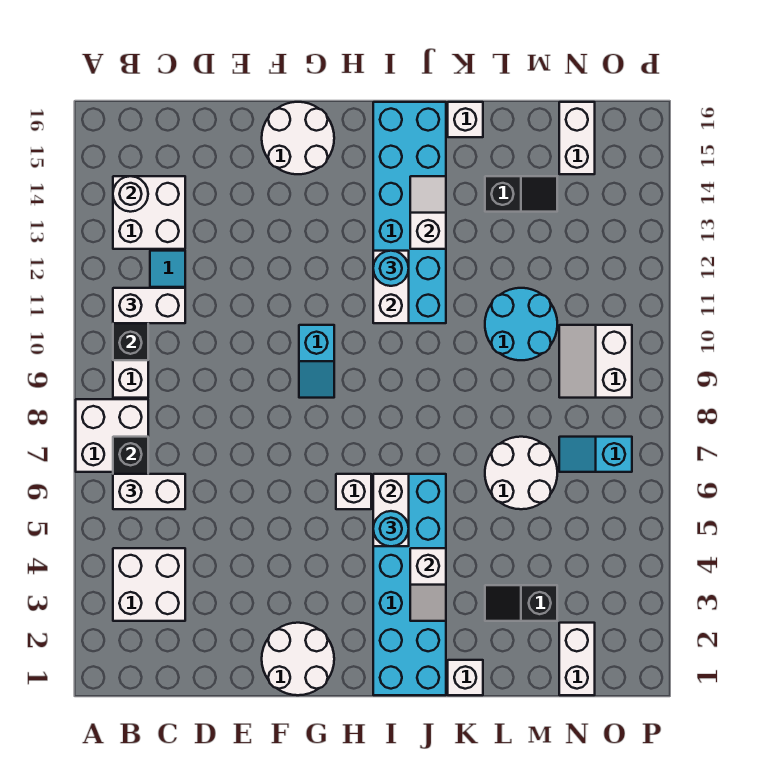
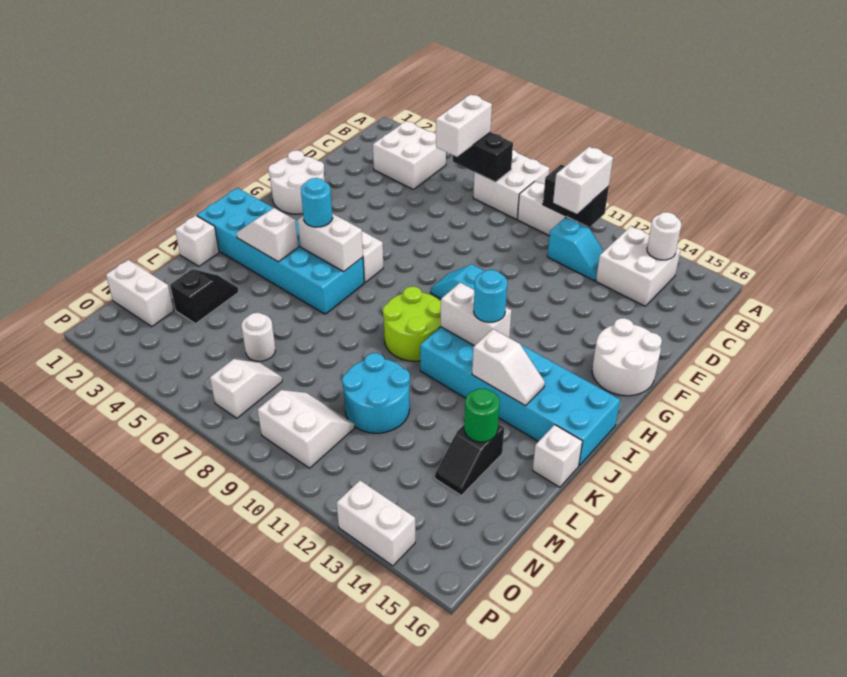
none -> lime round brick I9:J10 level 1
white round brick L6:M7 level 1 -> white round brick M6 level 1
none -> green round brick L14 level 2
cyan slope N7:O7 level 1 top O -> white slope N7:O7 level 1 top O
white brick N15:N16 level 1 -> white brick P13:P14 level 1

